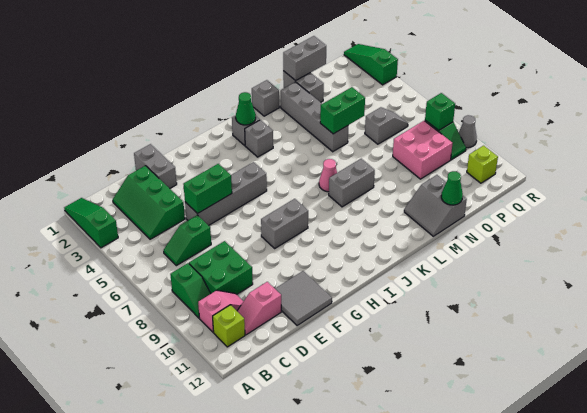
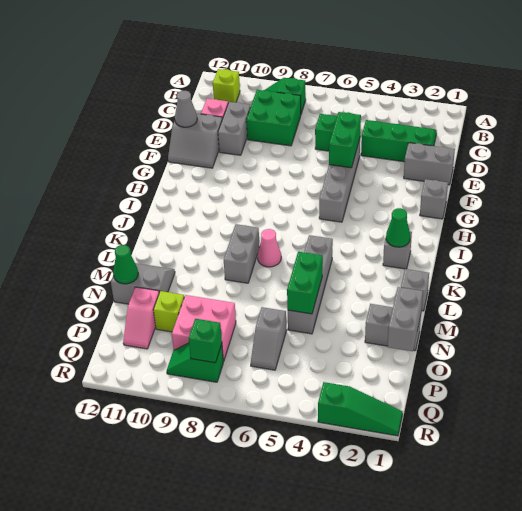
green slope A1:A3 level 1 top 3 -> none
pink slope B10:C10 level 1 top B -> pink slope O11:P11 level 1 top O
grey tile E11:F12 level 1 -> grey slope E11:F12 level 1 top E
grey brick G8:H8 level 1 -> grey brick D10:E10 level 1
grey brick J3 level 1 -> grey brick G1 level 1
grey brick M2:M5 level 1 -> grey brick K5:N5 level 1
lime brick Q11 level 1 -> lime brick O10 level 1
grey cone R9 level 1 -> grey cone E12 level 2

